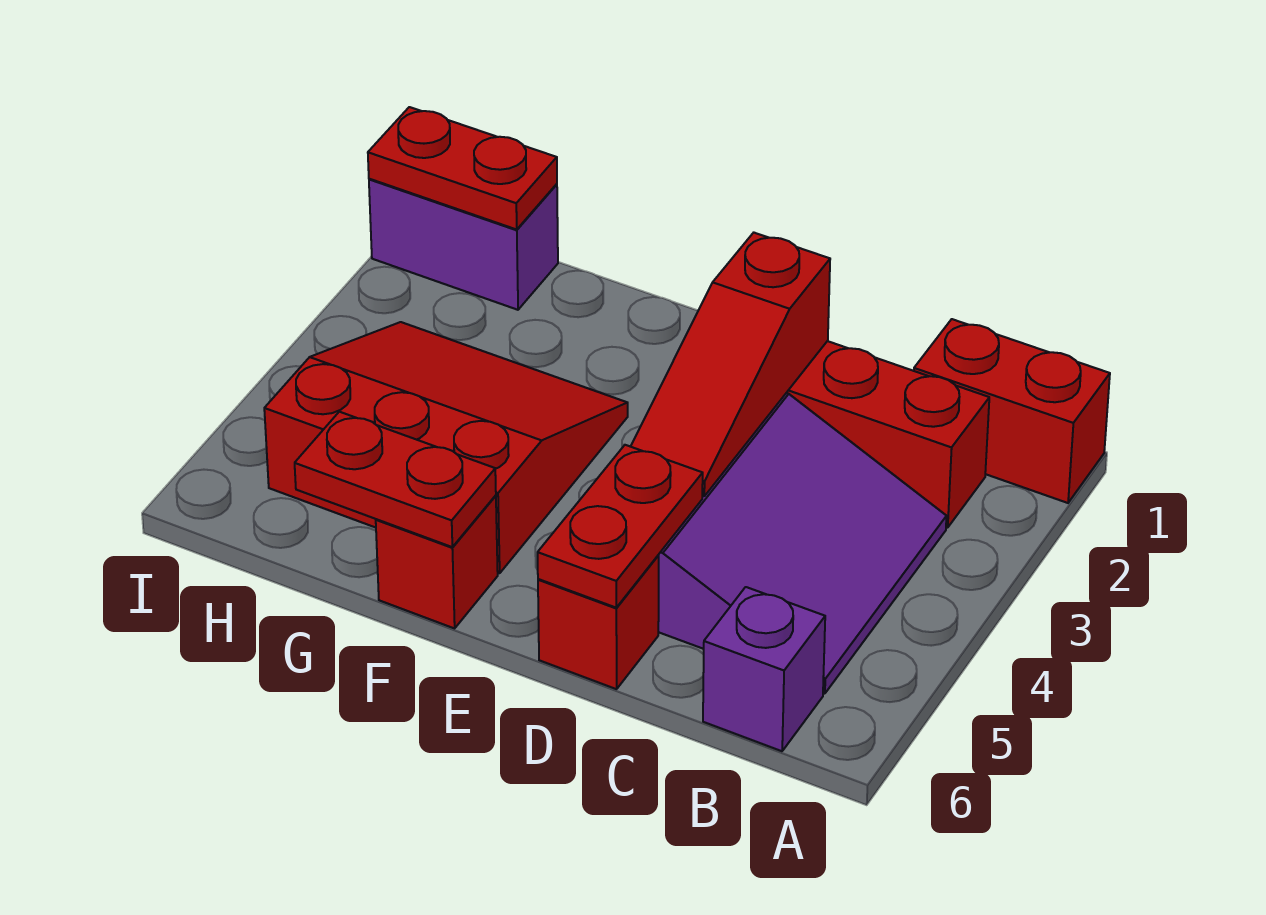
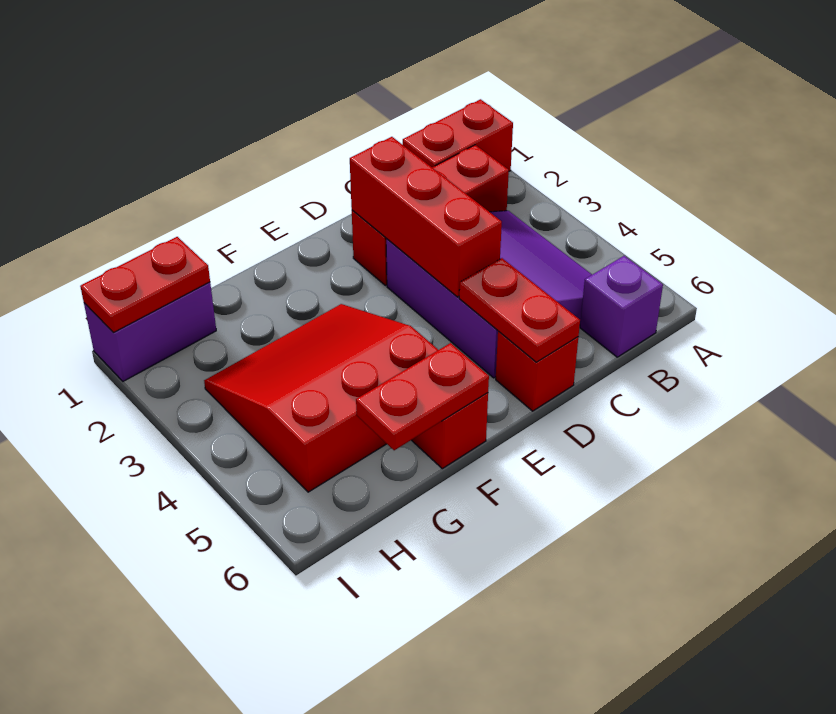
red slope D2:D4 level 2 top 2 -> red brick D2:D4 level 2

